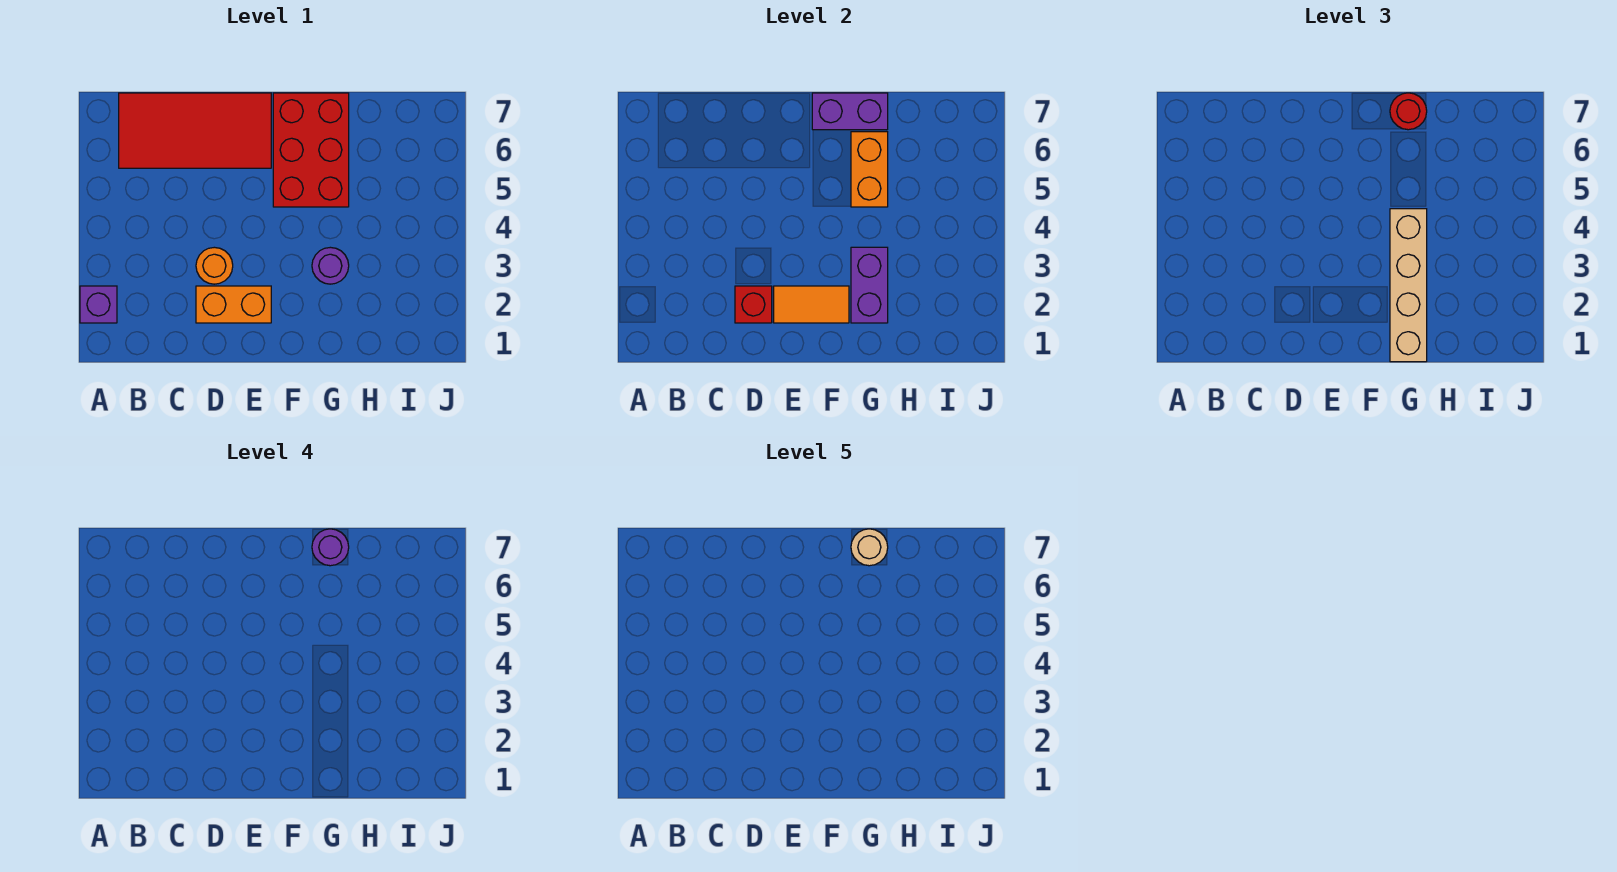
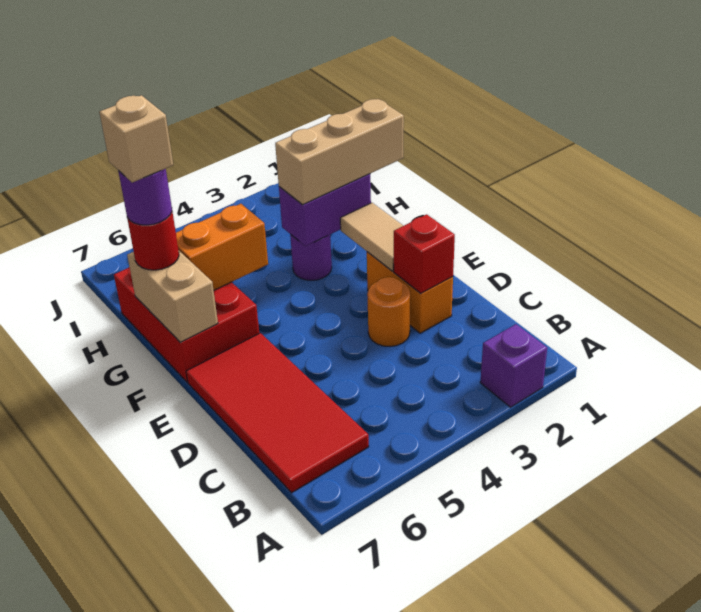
orange tile E2:F2 level 2 -> tan tile E2:F2 level 2
red brick F5:G7 level 1 -> red brick F6:H7 level 1
purple brick F7:G7 level 2 -> tan brick F7:G7 level 2
tan brick G1:G4 level 3 -> tan brick G1:G3 level 3
tan round brick G7 level 5 -> tan brick G7 level 5

